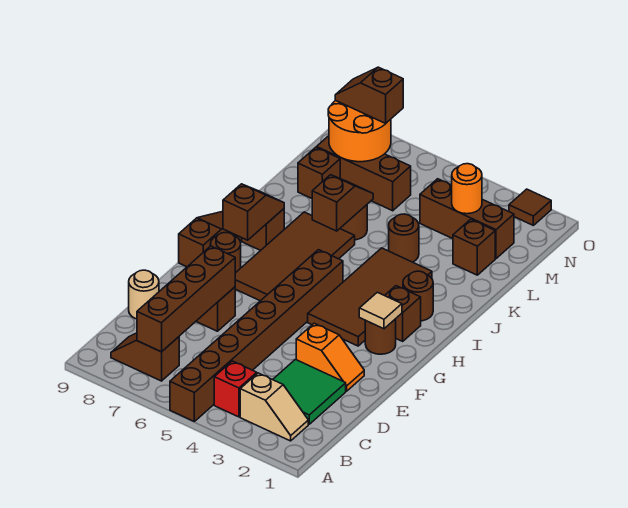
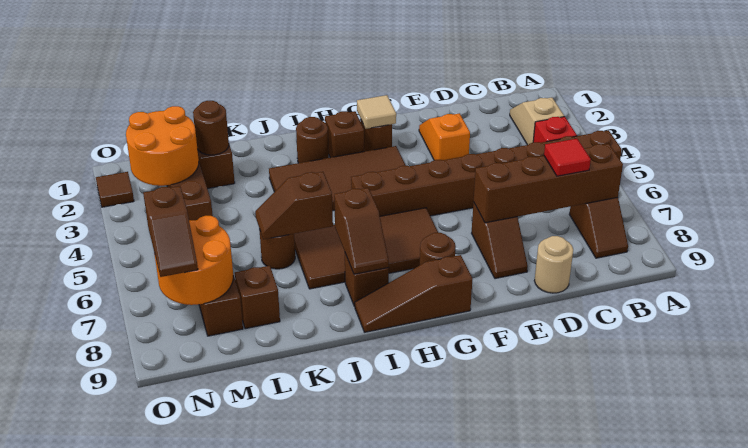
green tile C2:D3 level 1 -> none
none -> red tile C7 level 3
brown slope H8:I8 level 2 top H -> brown slope I7:I8 level 2 top 7
brown round brick K4 level 1 -> brown round brick L2 level 2
orange round brick M3 level 2 -> orange round brick M2:N3 level 2

